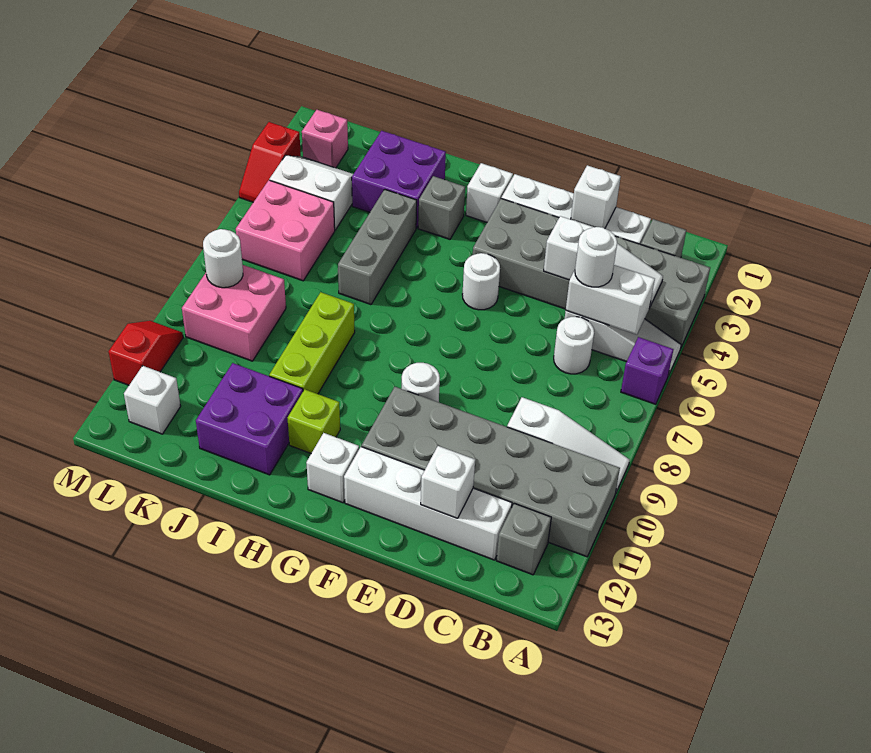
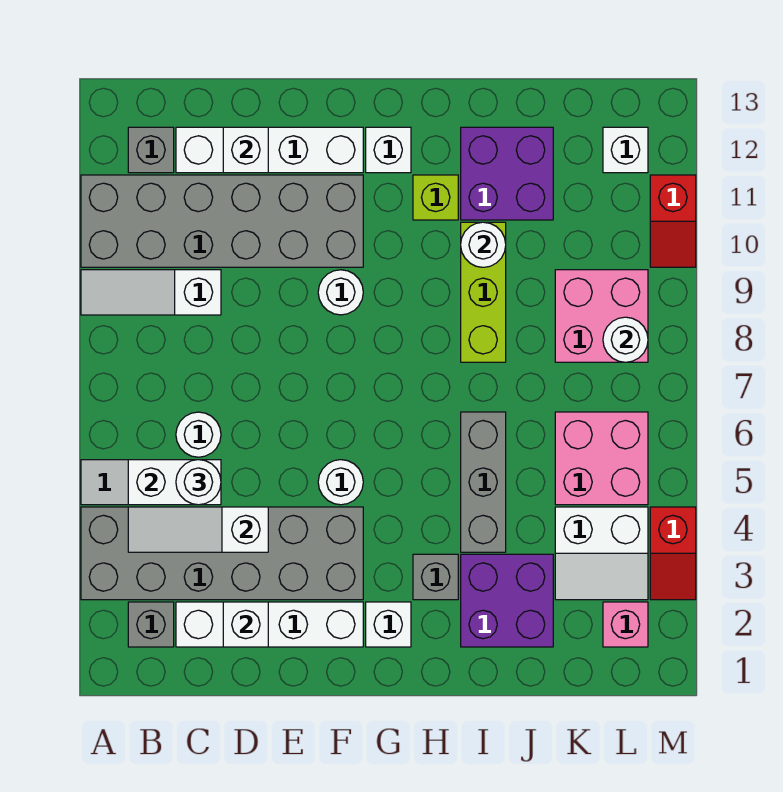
purple brick A6 level 1 -> none
none -> white round brick I10 level 2
red slope M3:M4 level 1 top 3 -> red slope M3:M4 level 1 top 4

